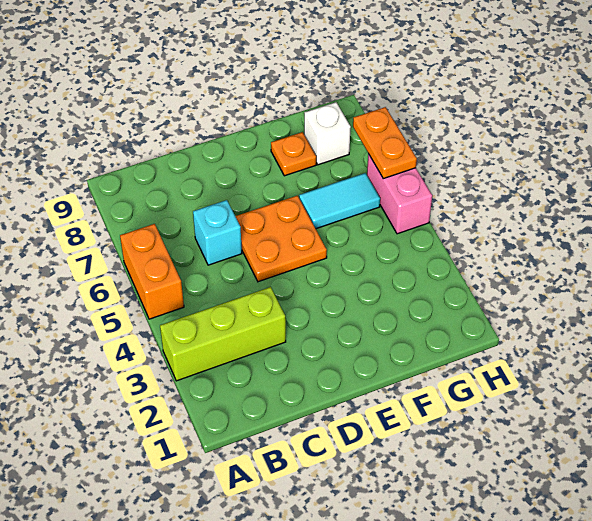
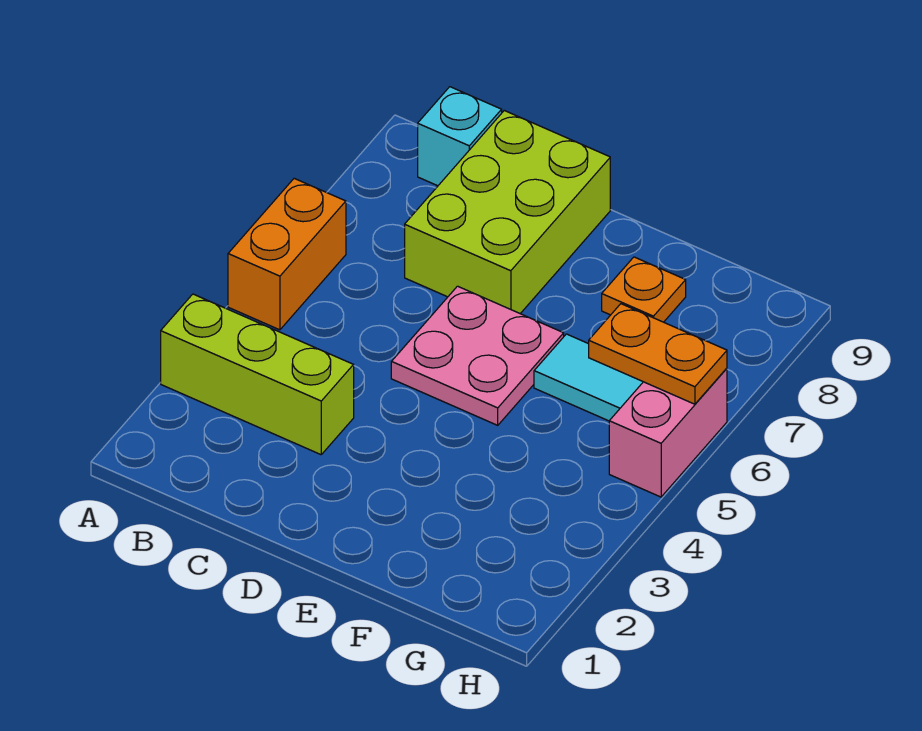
cyan brick C6 level 1 -> cyan brick B9 level 1
none -> lime brick C7:D9 level 1
orange plate D5:E6 level 1 -> pink plate D5:E6 level 1
white brick G8 level 1 -> none
orange plate H6:H7 level 2 -> orange plate G6:H6 level 2

